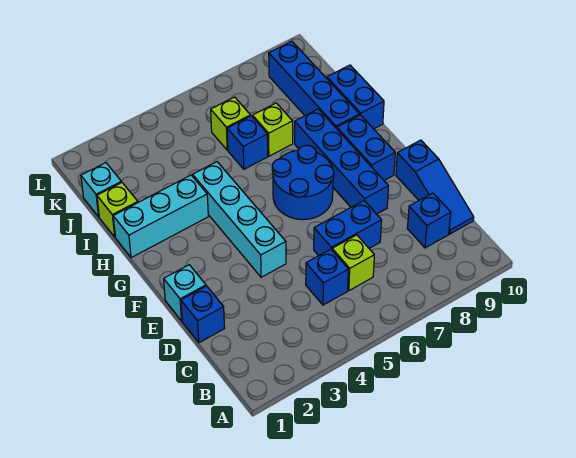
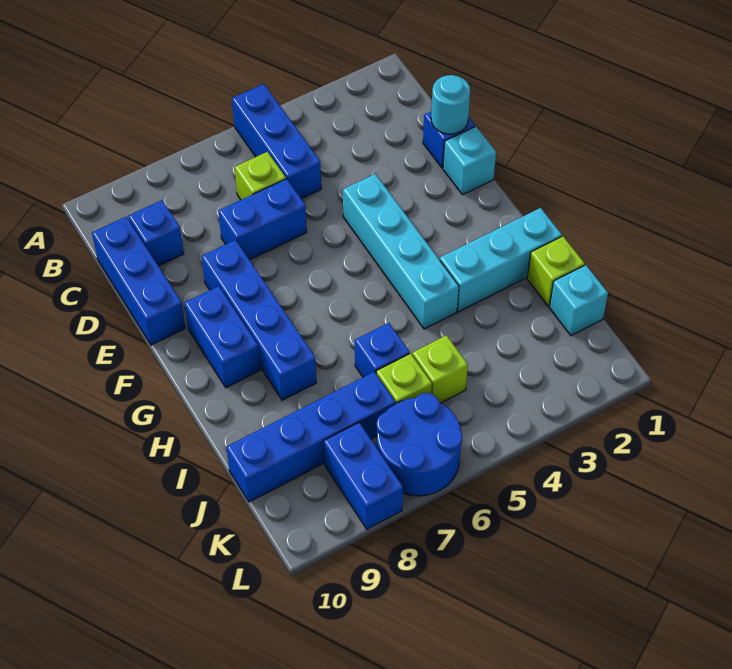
blue brick C5 level 1 -> blue brick A5:C5 level 1
blue slope C10:E10 level 1 top E -> blue brick C10:E10 level 1
none -> cyan round brick D1 level 2
blue round brick F6:G7 level 1 -> blue round brick K6:L7 level 1
blue brick H9:K9 level 1 -> blue brick J7:J10 level 1
blue brick H10:I10 level 1 -> blue brick K8:L8 level 1
lime brick I7 level 1 -> lime brick J5 level 1

